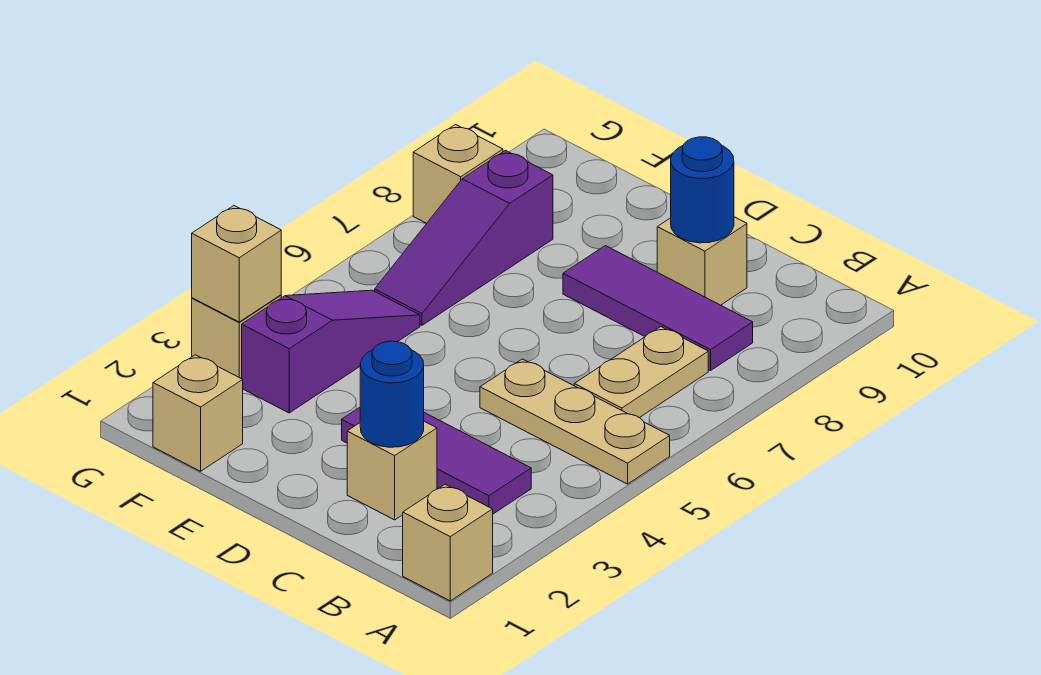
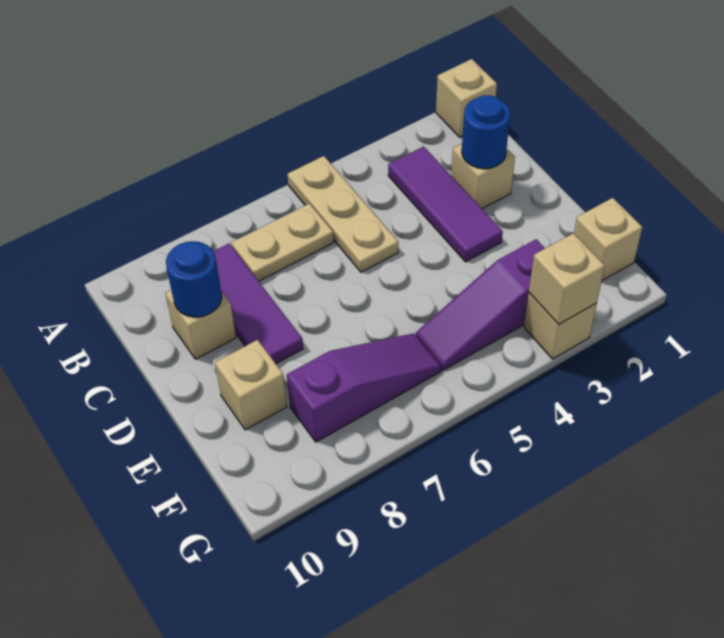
tan brick G8 level 1 -> tan brick E9 level 1

